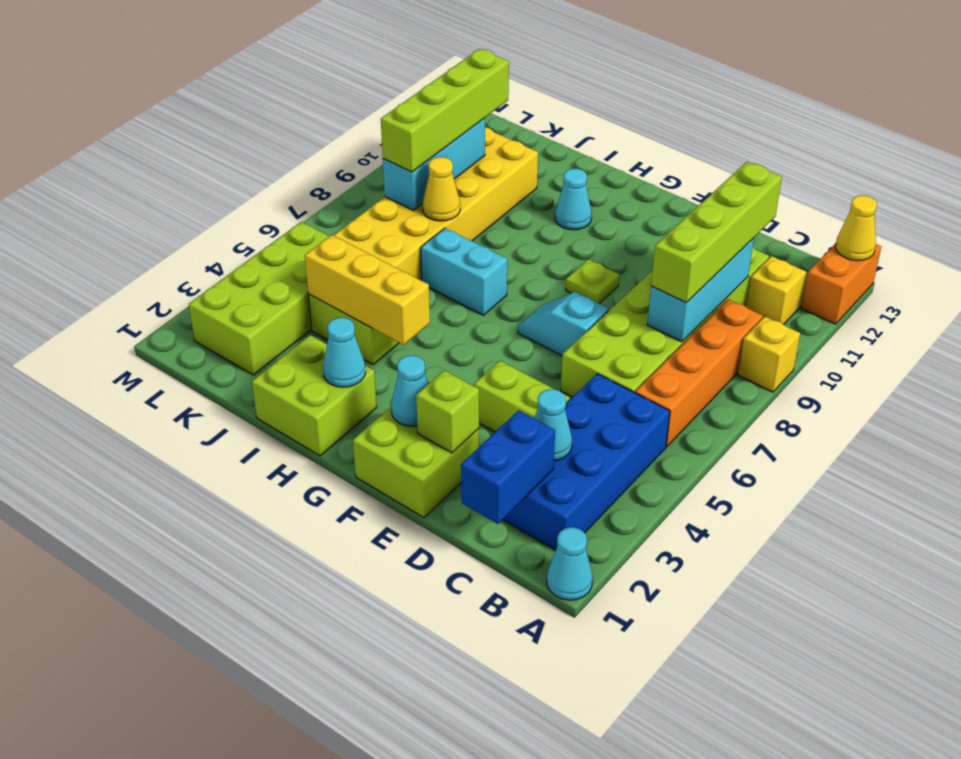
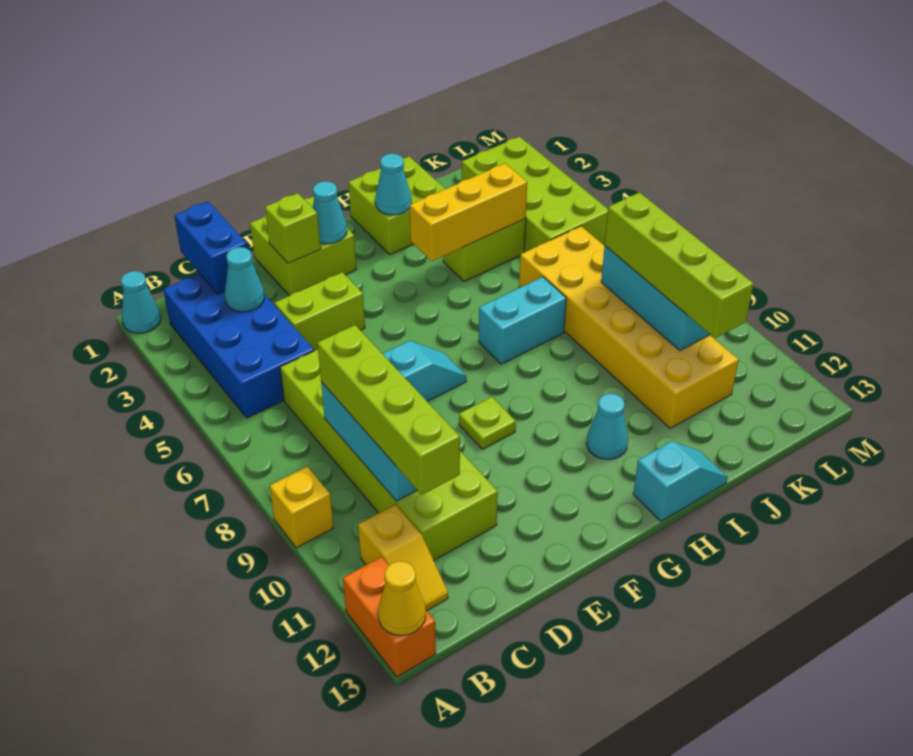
orange brick B6:B9 level 1 -> none
none -> cyan slope H13:I13 level 1 top H
yellow cone J8 level 2 -> none

